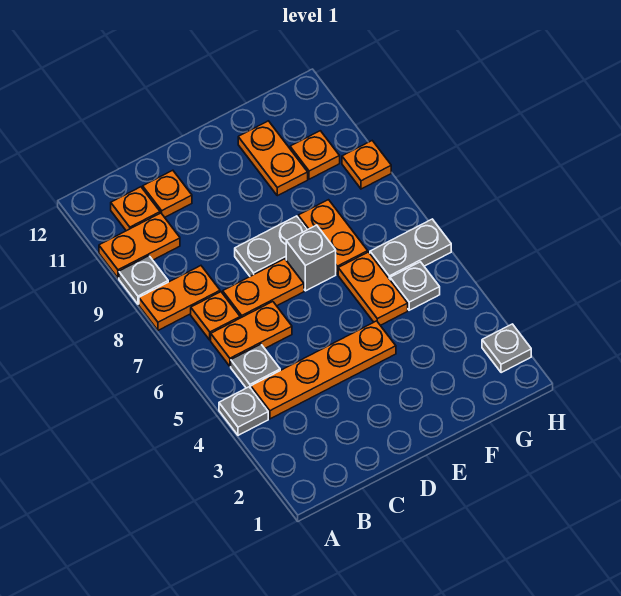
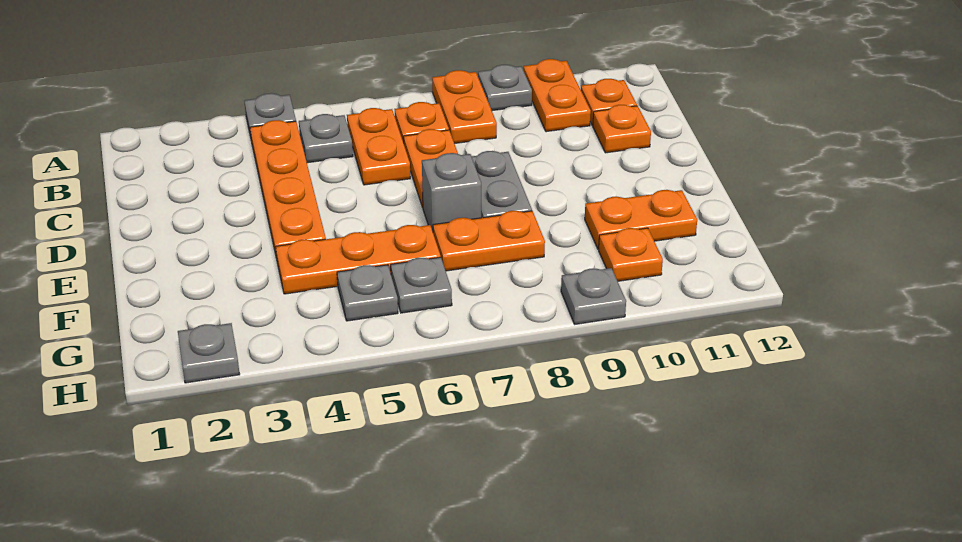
orange plate F5:F6 level 1 -> orange plate F4:F6 level 1
grey plate G6:H6 level 1 -> grey plate G6 level 1
orange plate H9 level 1 -> grey plate H9 level 1

